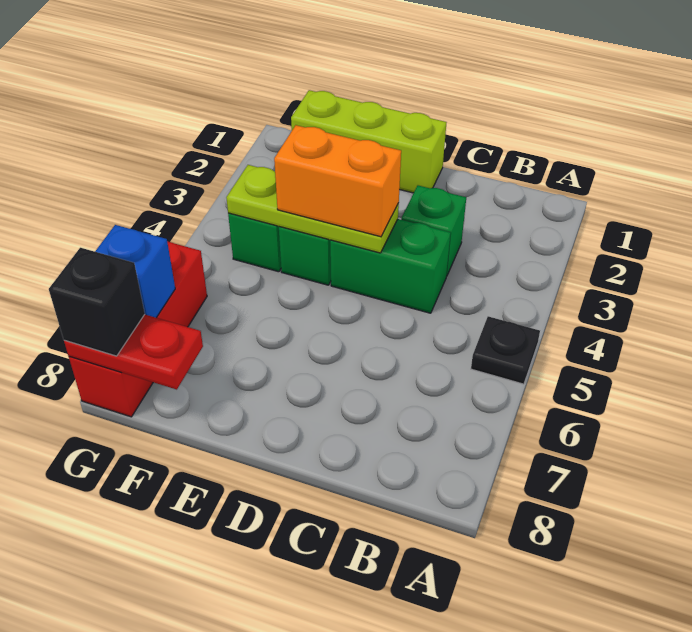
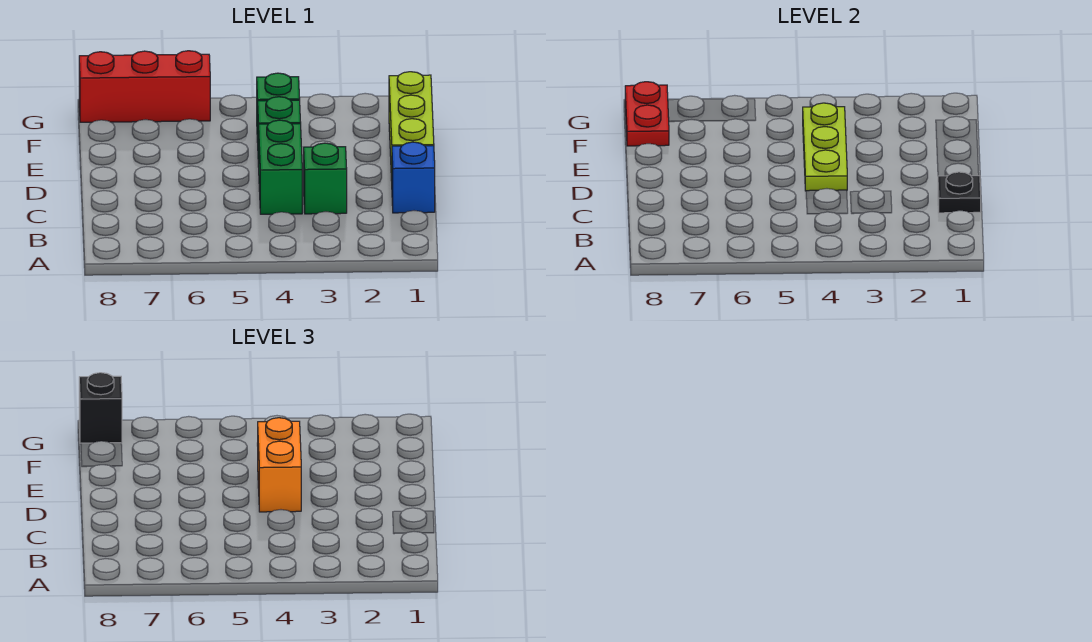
black plate A5 level 1 -> black plate C1 level 2
blue brick G7 level 2 -> blue brick C1 level 1

